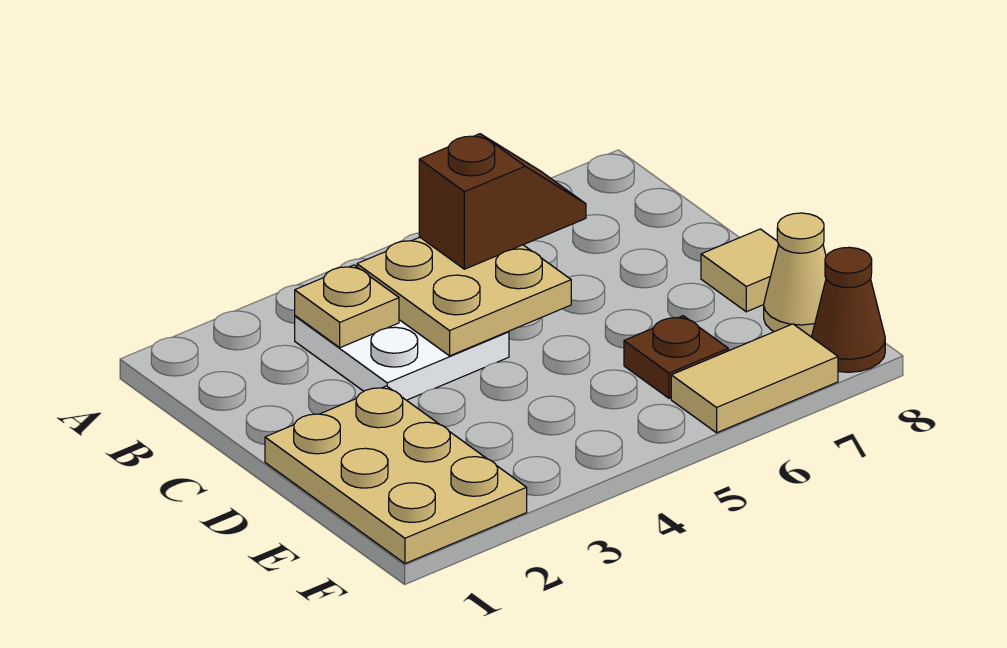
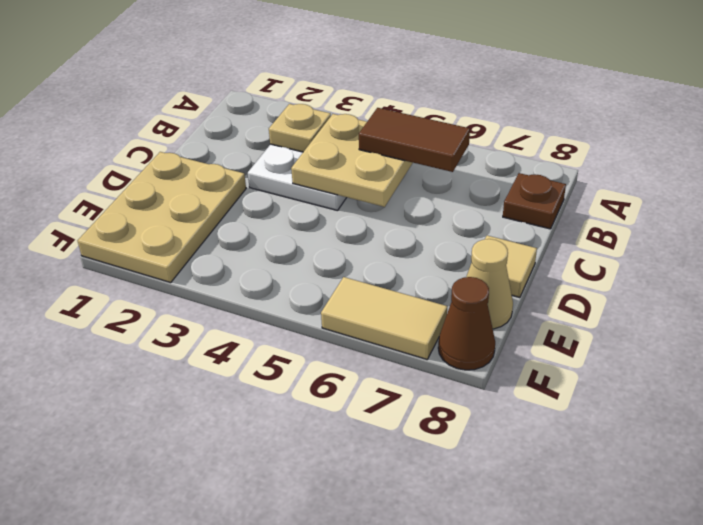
brown slope B5:B6 level 3 top 5 -> brown tile B5:B6 level 3
brown plate E6 level 1 -> brown plate B8 level 1

